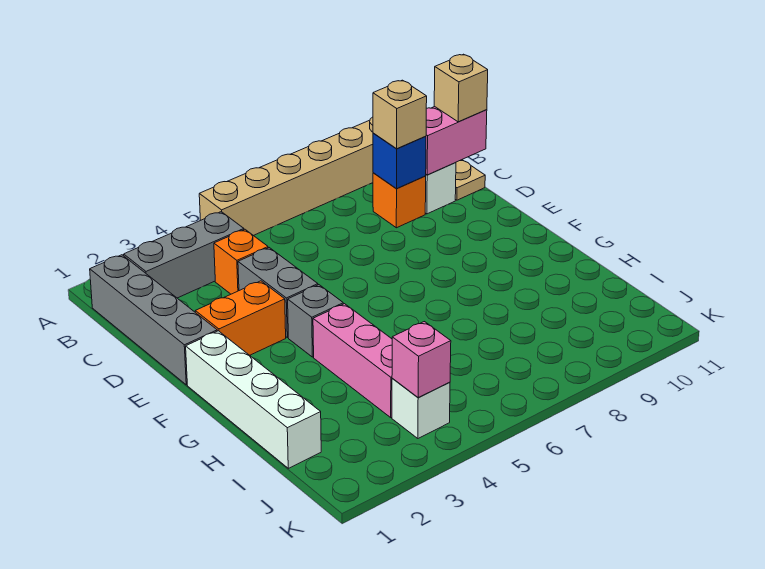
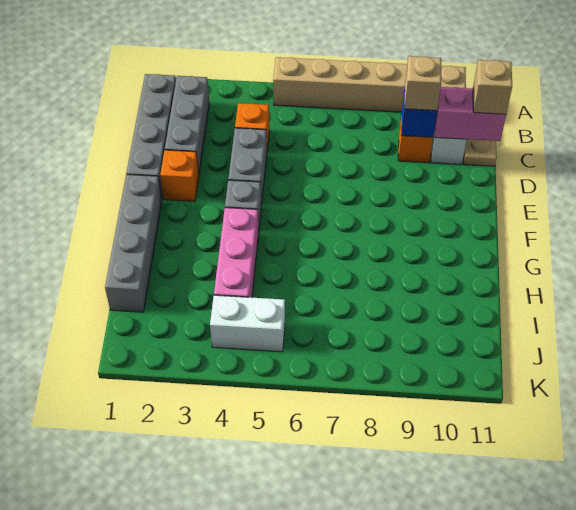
grey brick B2:B4 level 1 -> grey brick B2:D2 level 1
orange brick E2:E3 level 1 -> orange brick E2 level 1
white brick F1:I1 level 1 -> grey brick F1:I1 level 1
white brick J4 level 1 -> white brick J4:J5 level 1
pink brick J4 level 2 -> none

